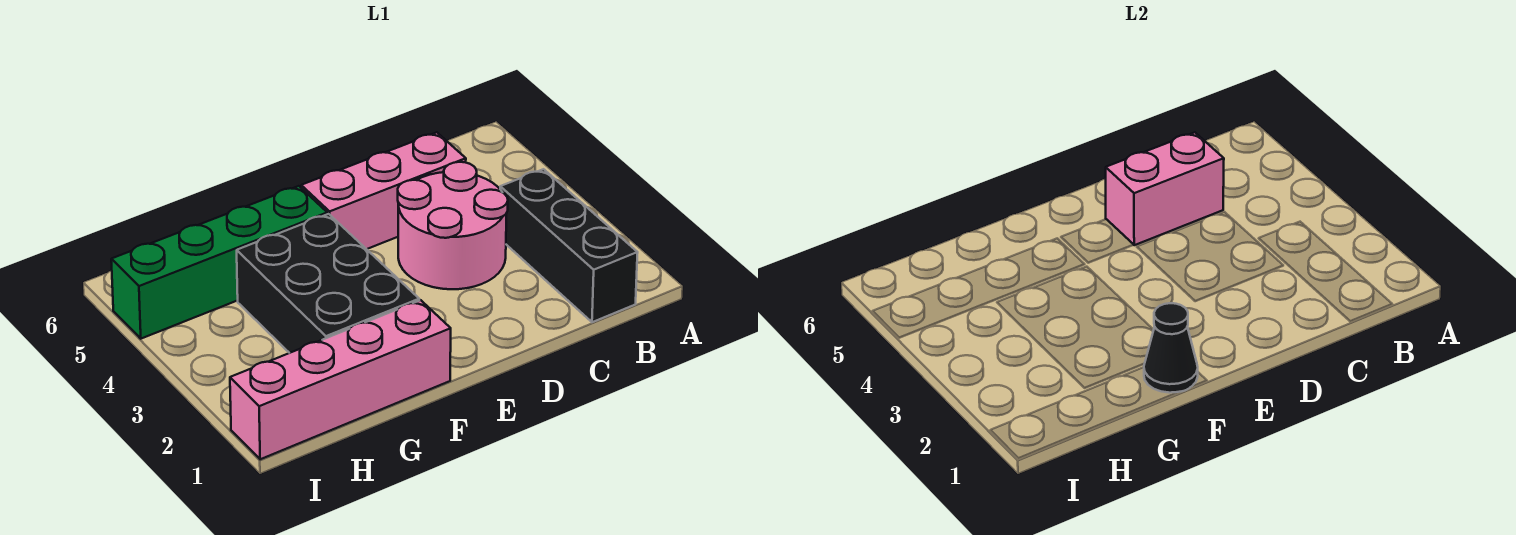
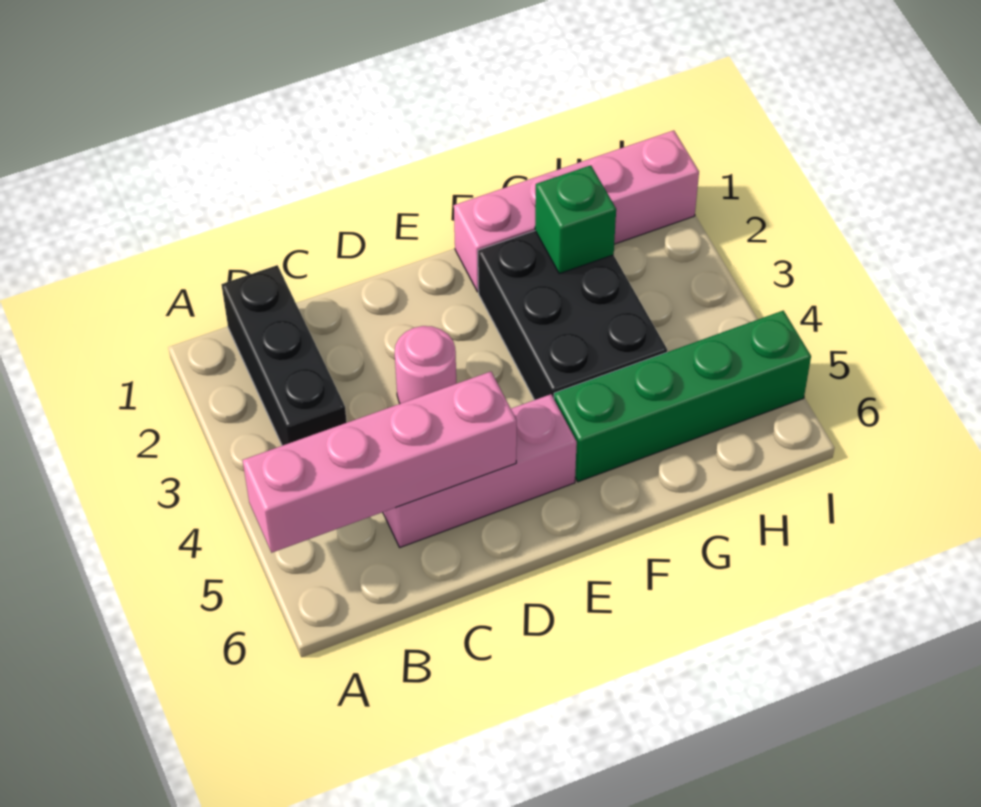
pink round brick C3:D4 level 1 -> pink round brick D3 level 1
pink brick C5:D5 level 2 -> pink brick A5:D5 level 2
black cone F1 level 2 -> none
none -> green brick G2 level 2

